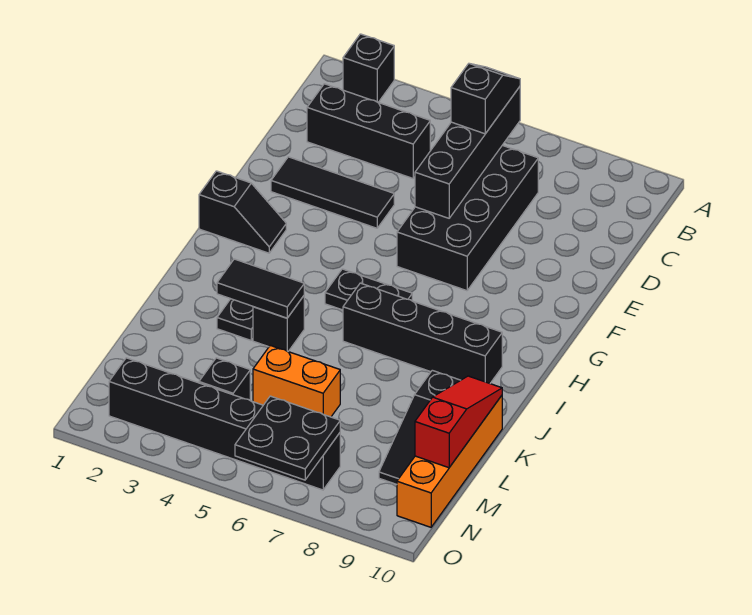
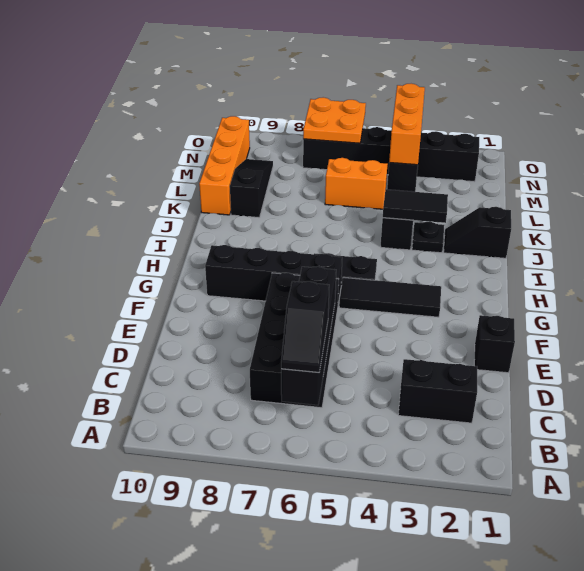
black brick A2 level 1 -> black brick E1 level 1
black brick C2:C4 level 1 -> black brick C2:C3 level 1
black tile E2:E4 level 1 -> black tile G3:G5 level 1
black slope G1:G2 level 1 top 1 -> black slope J1:J2 level 1 top 1
black brick I6:I9 level 1 -> black brick G6:G9 level 1
red slope K10:M10 level 2 top M -> none
none -> orange brick M4:O4 level 2
black plate N6:O7 level 2 -> orange plate N6:O7 level 2

